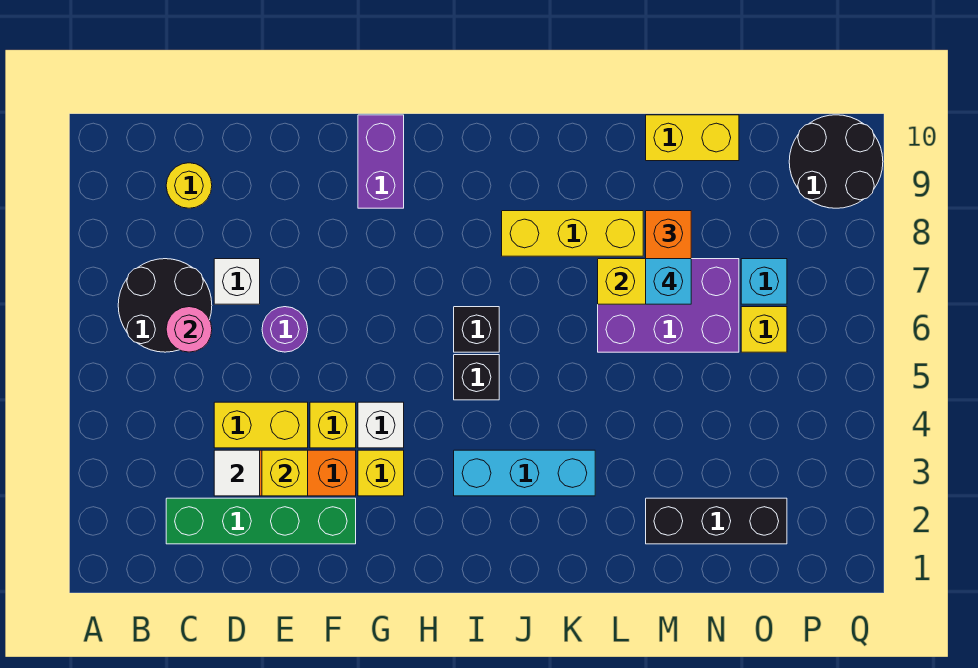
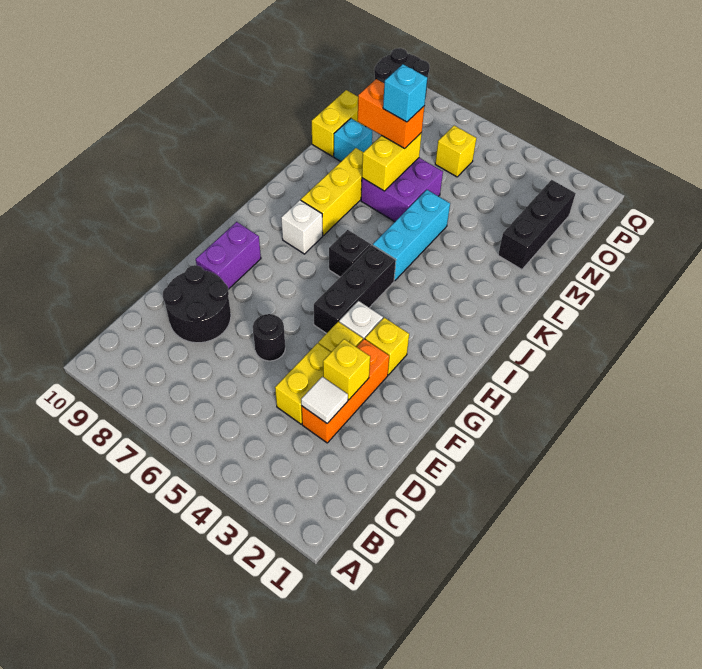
black round brick B6:C7 level 1 -> black round brick D8:E9 level 1
green brick C2:F2 level 1 -> none
pink round brick C6 level 2 -> none
yellow round brick C9 level 1 -> none
white brick D7 level 1 -> white brick I8 level 1
purple round brick E6 level 1 -> black round brick E6 level 1
purple brick G9:G10 level 1 -> purple brick F9:G9 level 1
cyan brick I3:K3 level 1 -> cyan brick J5:L5 level 1
black brick I5 level 1 -> black brick G5:I5 level 1
purple brick L6:N7 level 1 -> purple brick L6:M7 level 1
cyan brick O7 level 1 -> cyan brick M9 level 1

